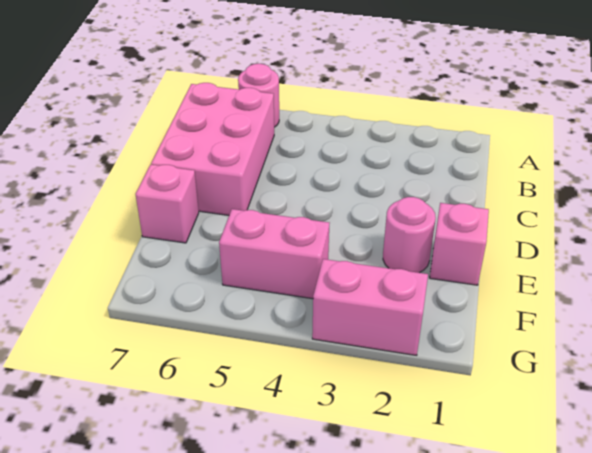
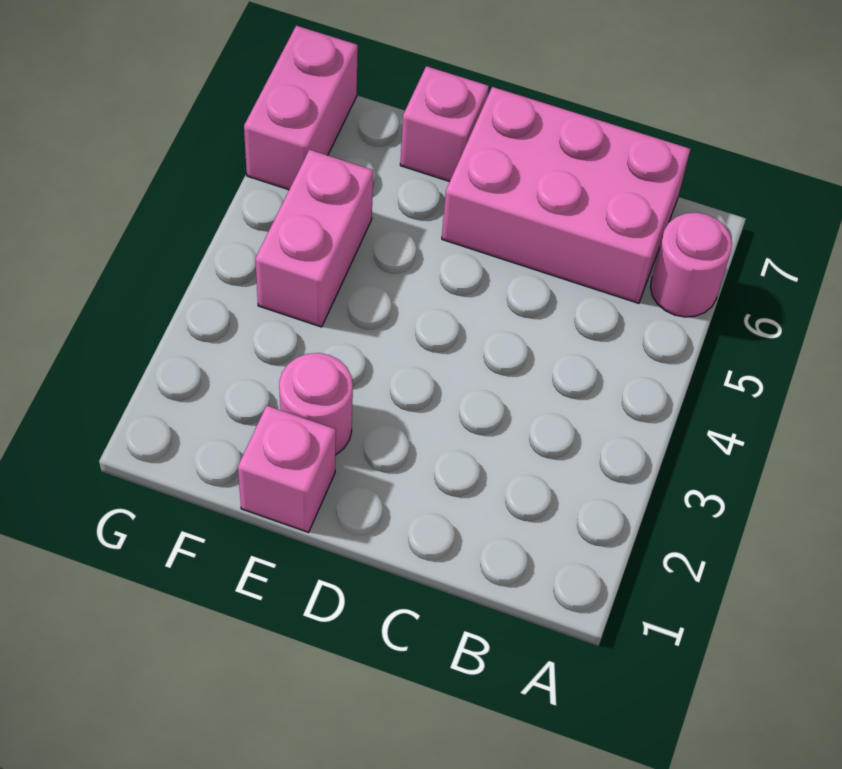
pink brick G2:G3 level 1 -> pink brick G6:G7 level 1

